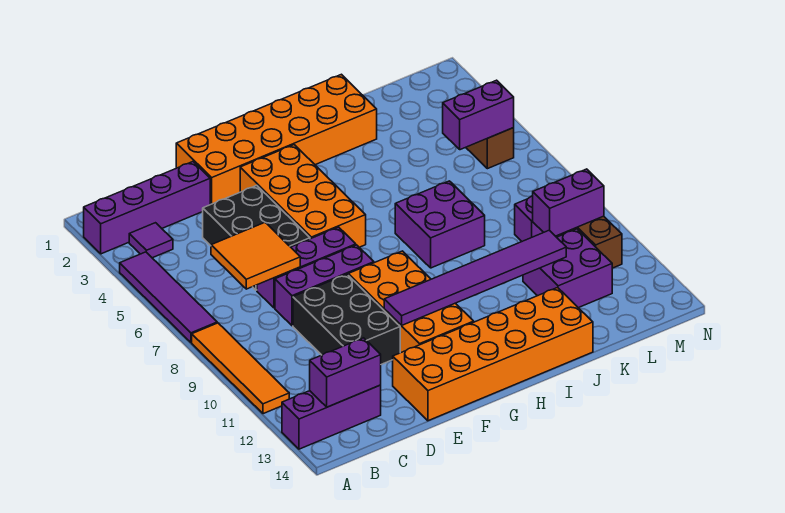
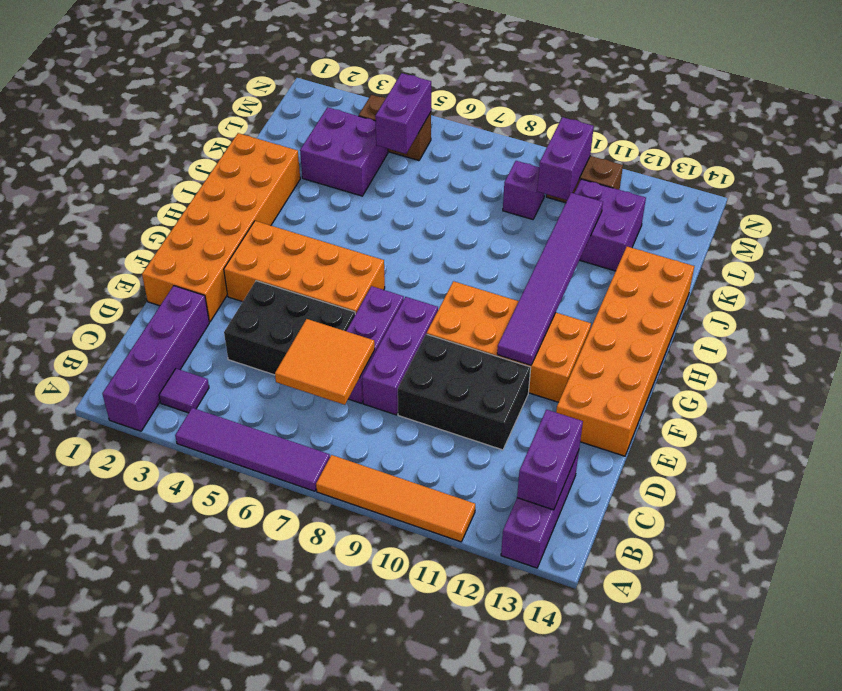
purple brick I7:J8 level 1 -> purple brick K3:L4 level 1

